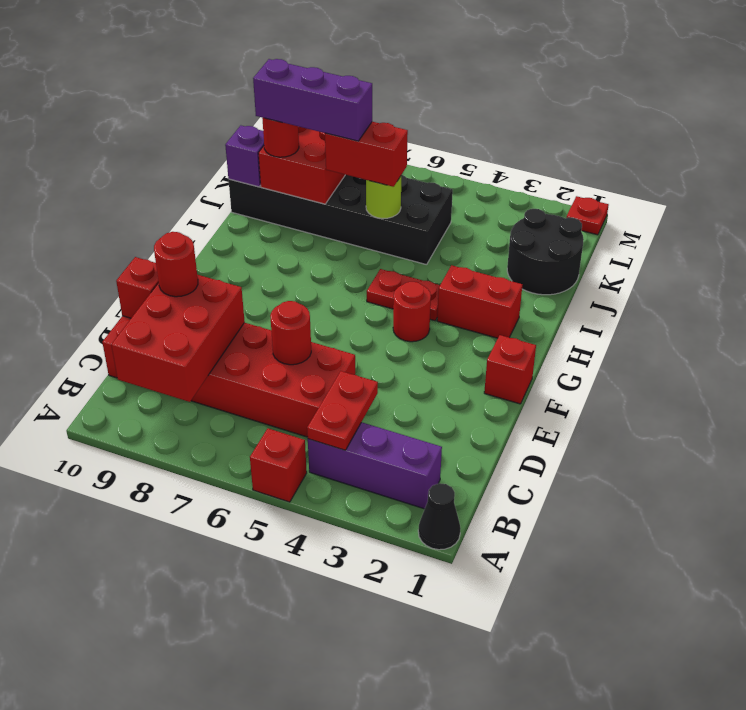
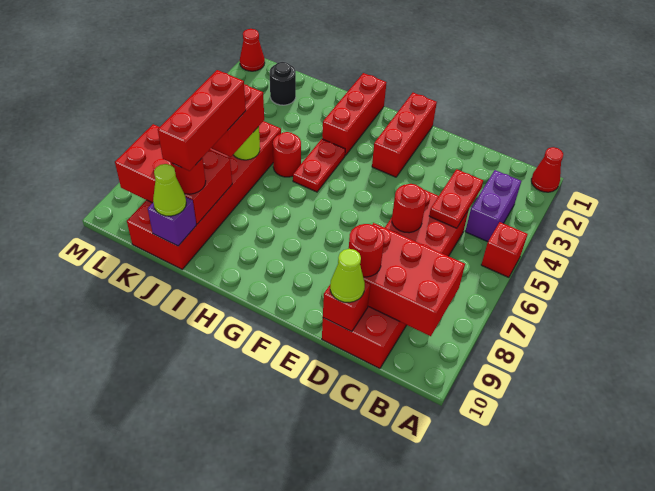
black cone A1 level 1 -> red cone A1 level 1
purple brick B2:B4 level 1 -> purple brick B3:B4 level 1
red plate B4:C4 level 2 -> red plate C4:C5 level 2
none -> lime cone D10 level 3
red brick F1 level 1 -> red brick F1:F3 level 1
red round brick G4 level 1 -> red round brick I5 level 1
red brick H2:H3 level 1 -> red brick H1:H3 level 1
black round brick J1:K2 level 1 -> black round brick K2 level 1
black brick J5:K10 level 1 -> red brick J5:K10 level 1
purple brick J7:J9 level 4 -> red brick J7:J9 level 4
none -> lime cone J10 level 3
red plate M1 level 1 -> red cone M1 level 1

